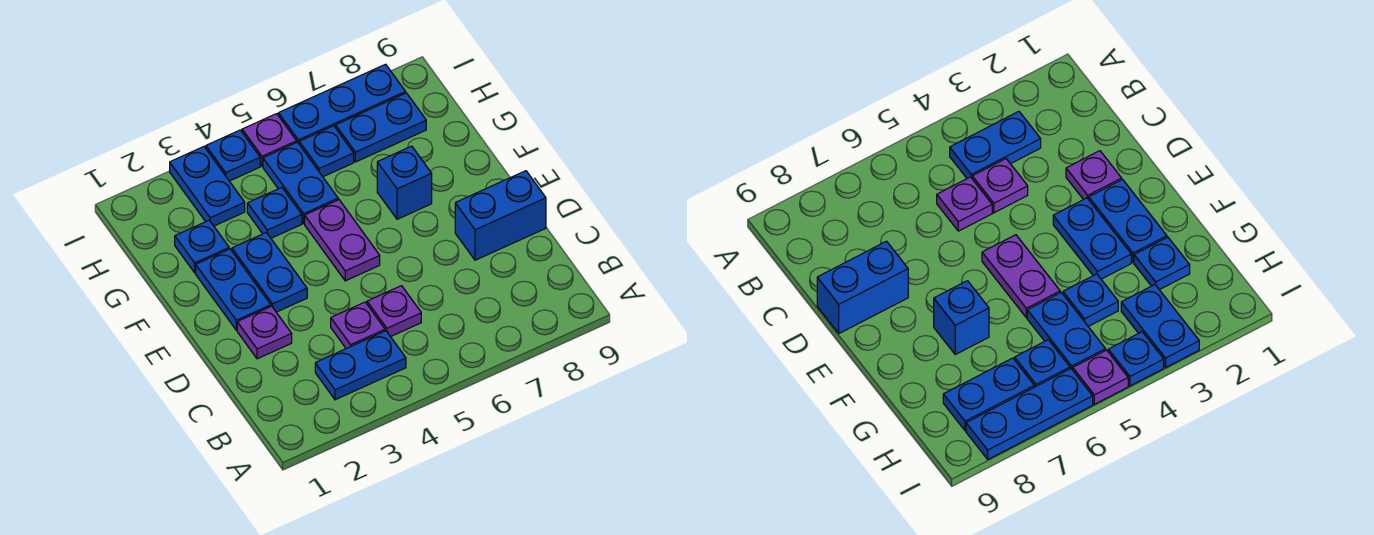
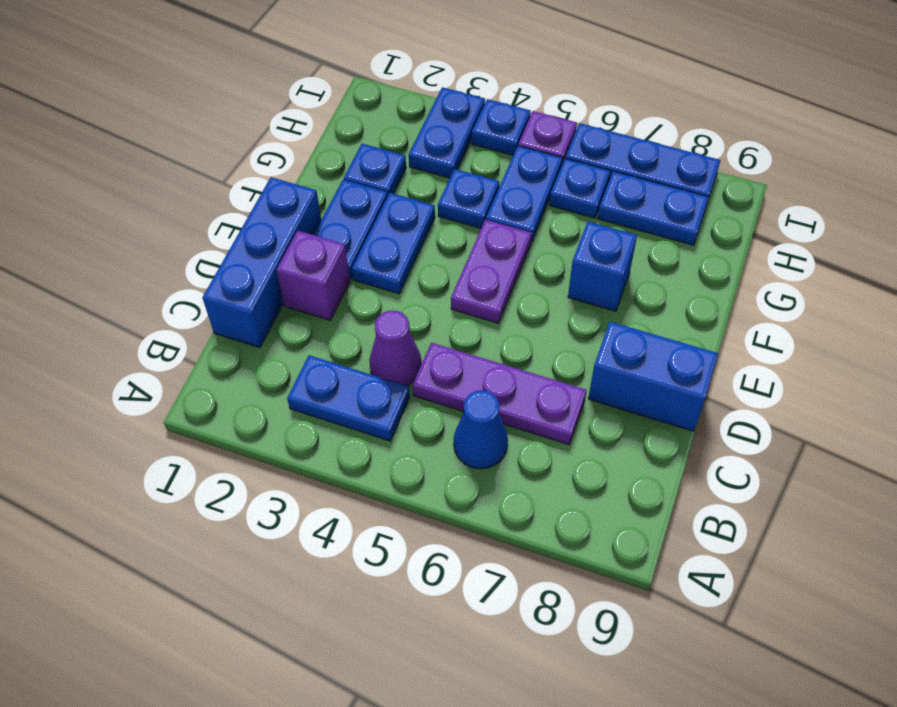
none -> blue cone B6 level 1
none -> blue brick C1:E1 level 1
purple plate C4 level 1 -> purple cone C4 level 1
purple plate C5 level 1 -> purple plate C5:C7 level 1
purple plate D2 level 1 -> purple brick D2 level 1

